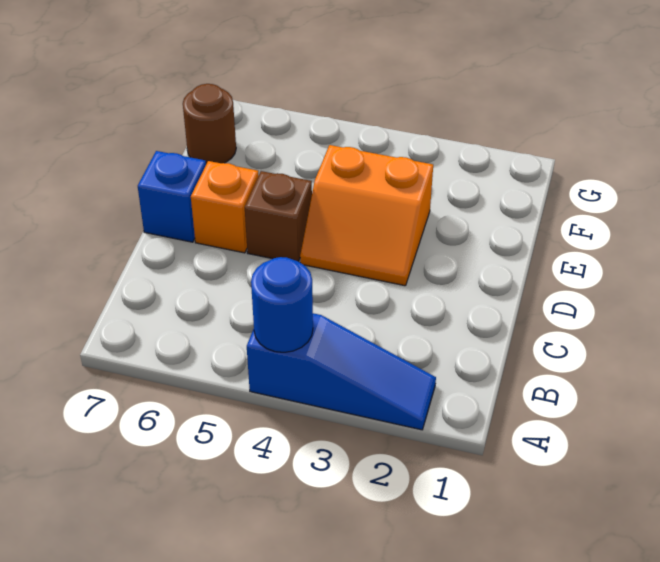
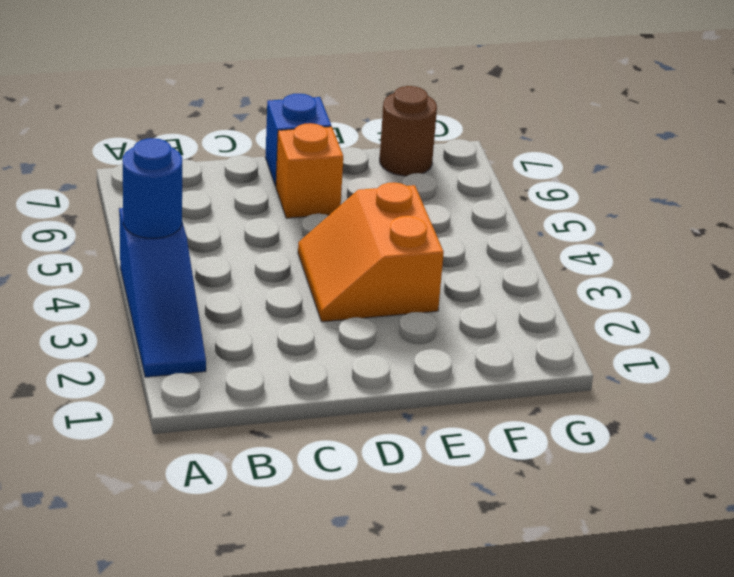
brown brick D5 level 1 -> none

